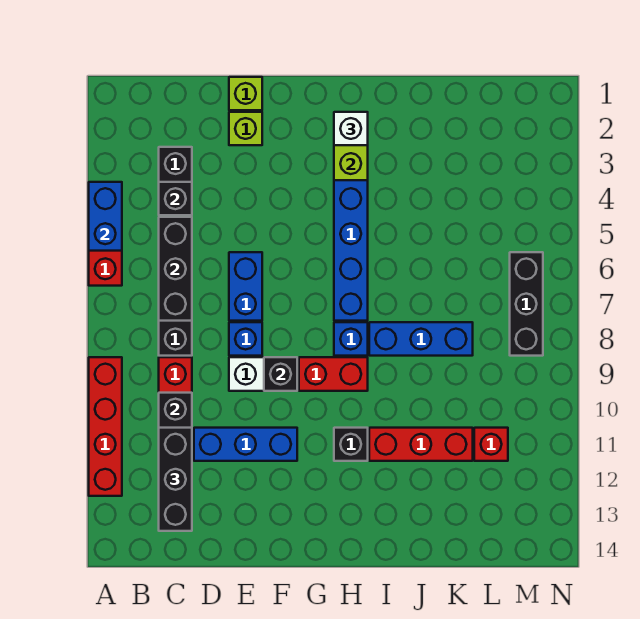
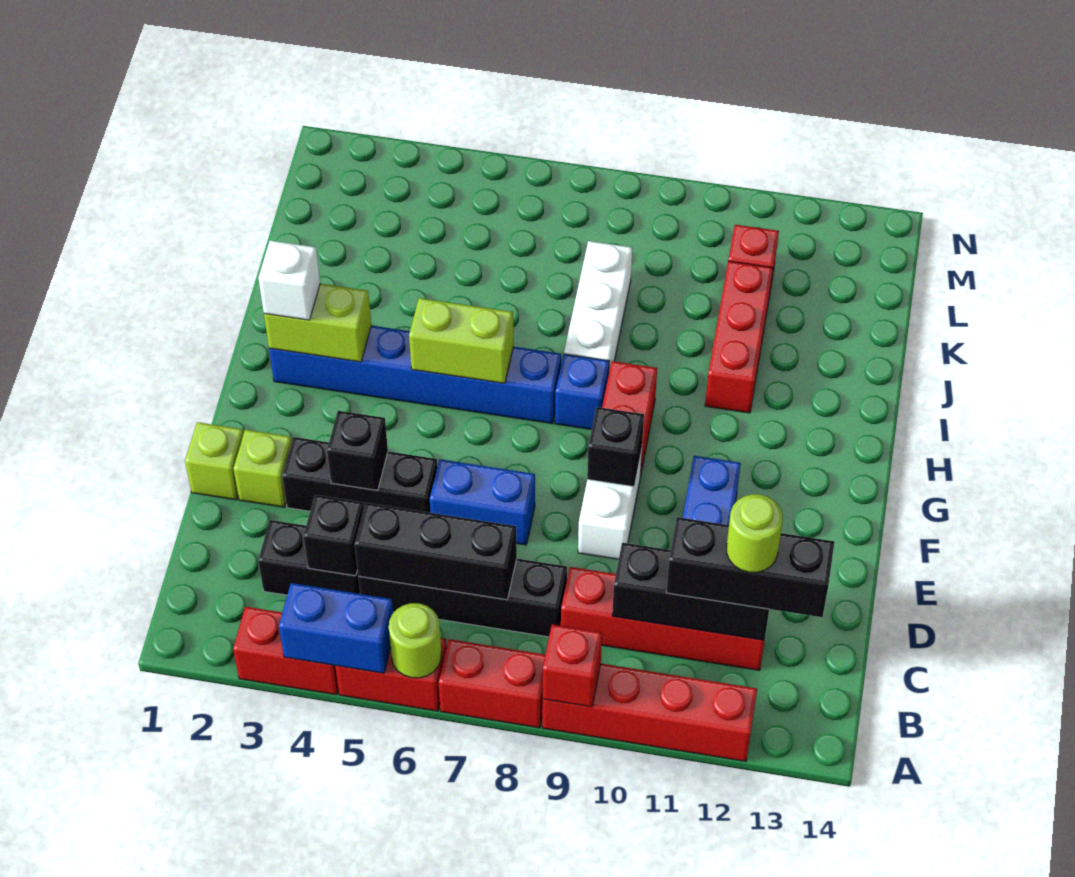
none -> red brick A3:A4 level 1
none -> lime round brick A6 level 2
none -> red brick A7:A8 level 1
none -> red brick A9 level 2
none -> lime round brick C12 level 4
blue brick E8 level 1 -> none
none -> lime brick H5:H6 level 2
black brick H11 level 1 -> black brick E4 level 2
blue brick I8:K8 level 1 -> white brick I8:K8 level 1
black brick M6:M8 level 1 -> black brick E3:E5 level 1

